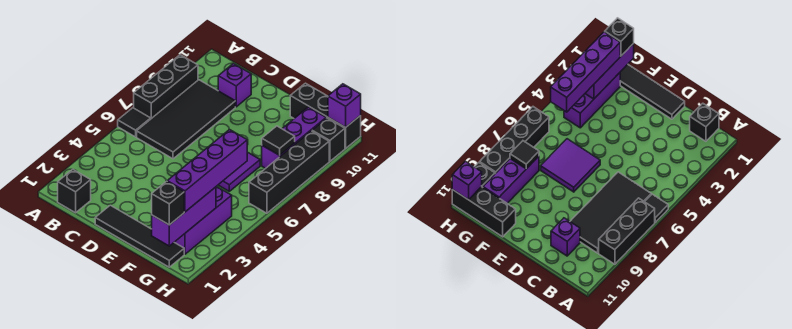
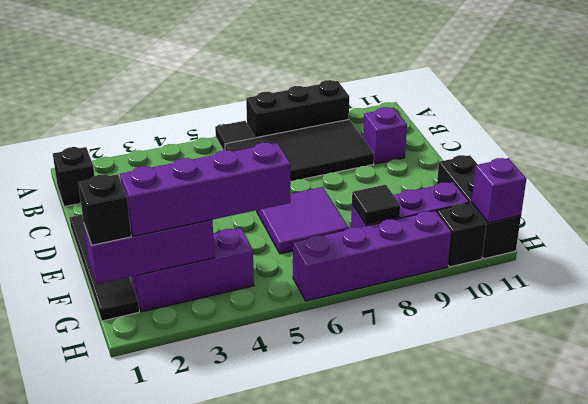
black brick H6:H9 level 1 -> purple brick H6:H9 level 1

